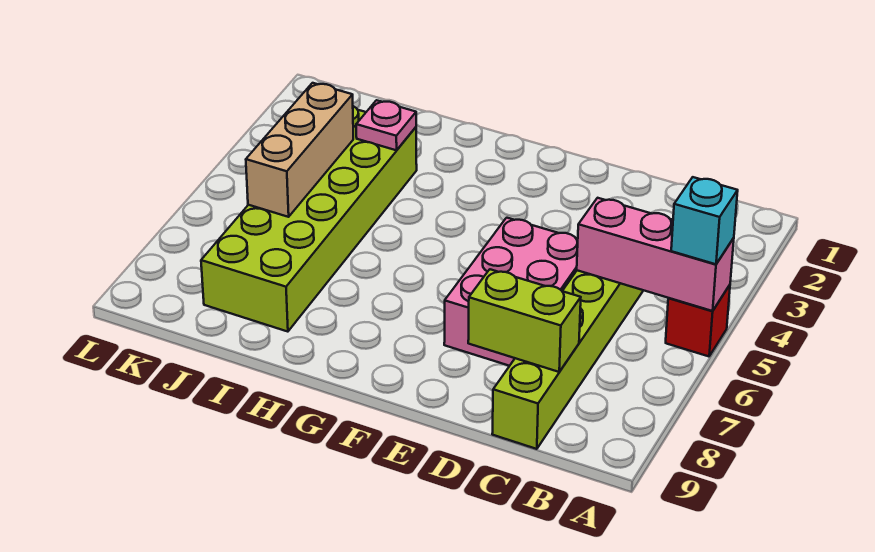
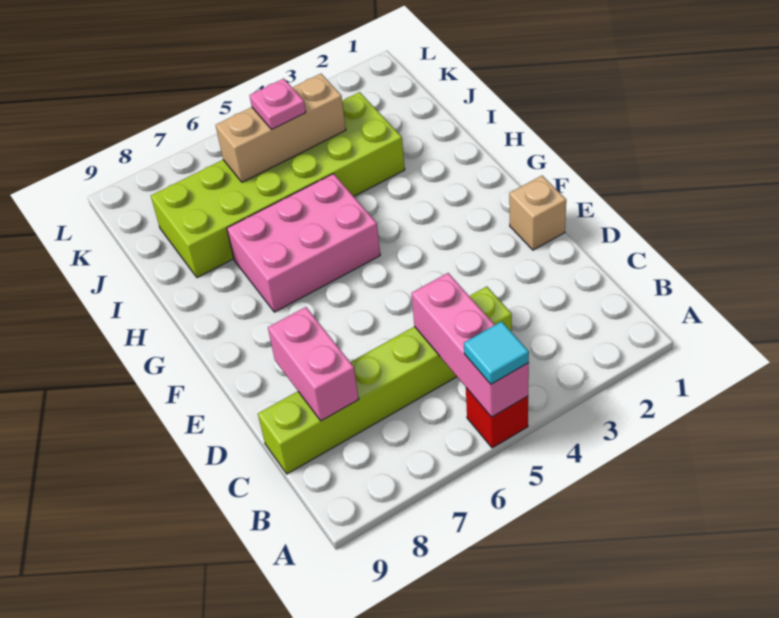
cyan brick A5 level 3 -> cyan tile A5 level 3
lime brick C8:D8 level 2 -> pink brick C8:D8 level 2
pink brick D5:E7 level 1 -> pink brick G5:H7 level 1
none -> tan brick E1 level 1
pink plate I3 level 2 -> pink plate J5 level 3

